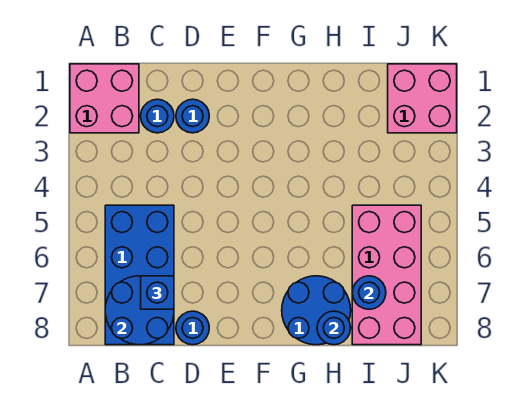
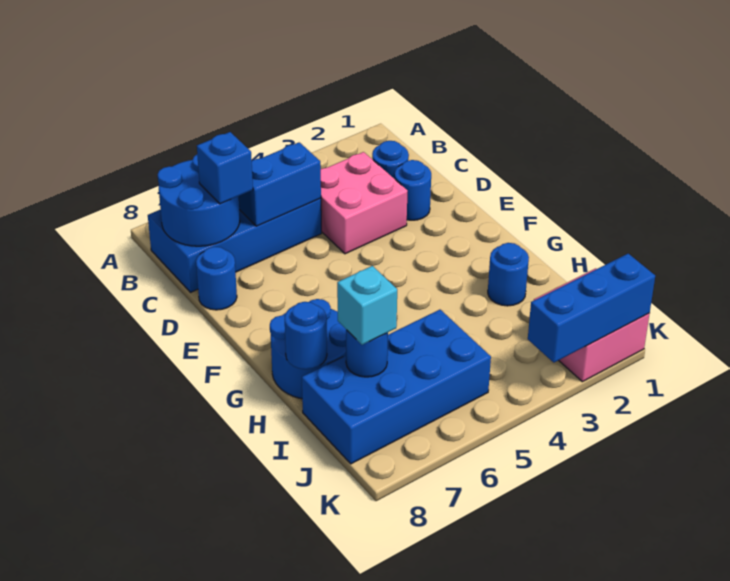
pink brick A1:B2 level 1 -> pink brick C3:D4 level 1
none -> blue brick C5:C6 level 2
none -> blue round brick H2 level 1
pink brick I5:J8 level 1 -> blue brick I5:J8 level 1
none -> cyan brick I7 level 3
none -> blue brick K1:K3 level 2

